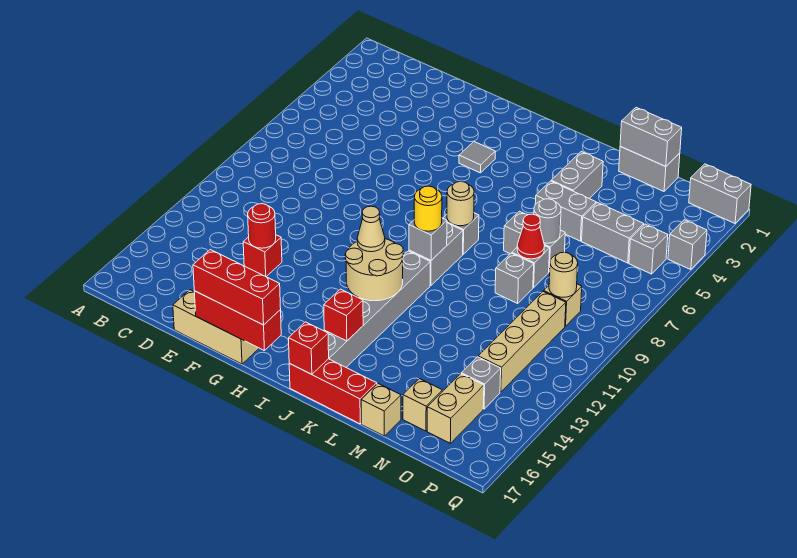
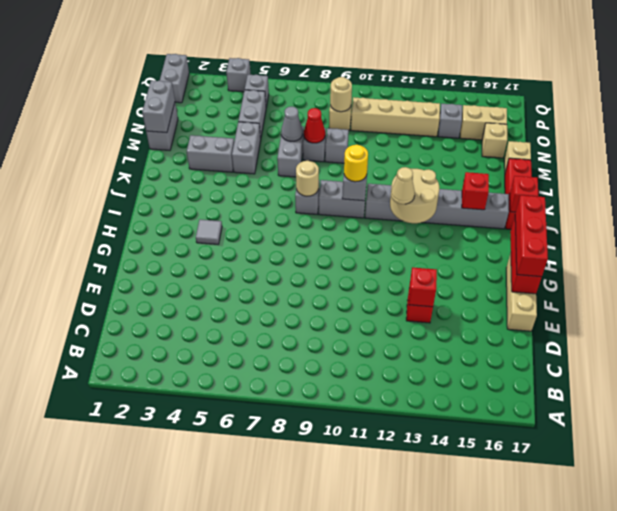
red round brick E13 level 2 -> red brick E13 level 2
grey round brick M7 level 2 -> grey cone M7 level 2

